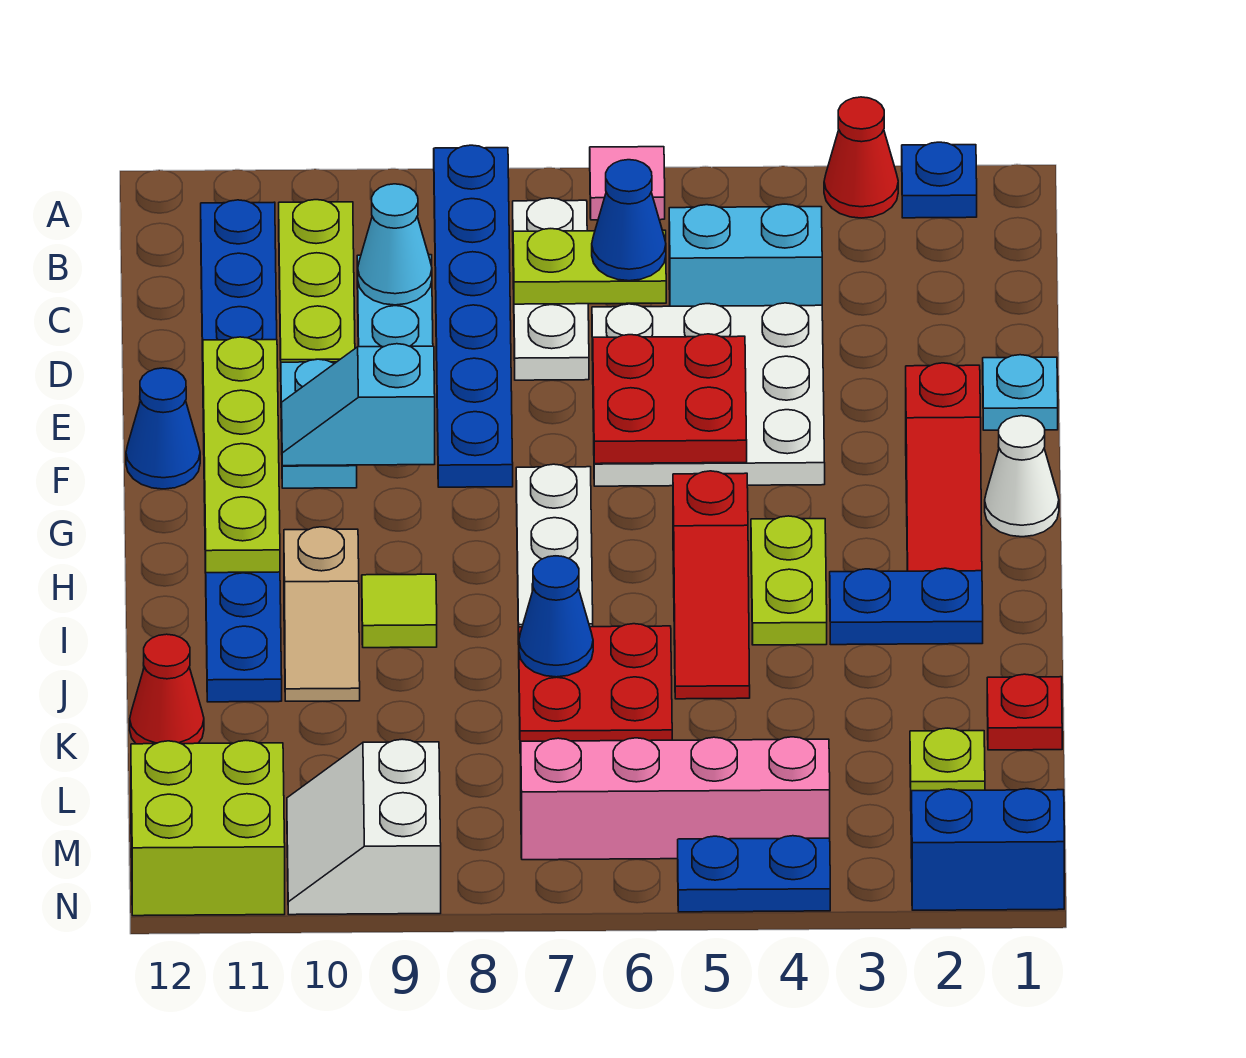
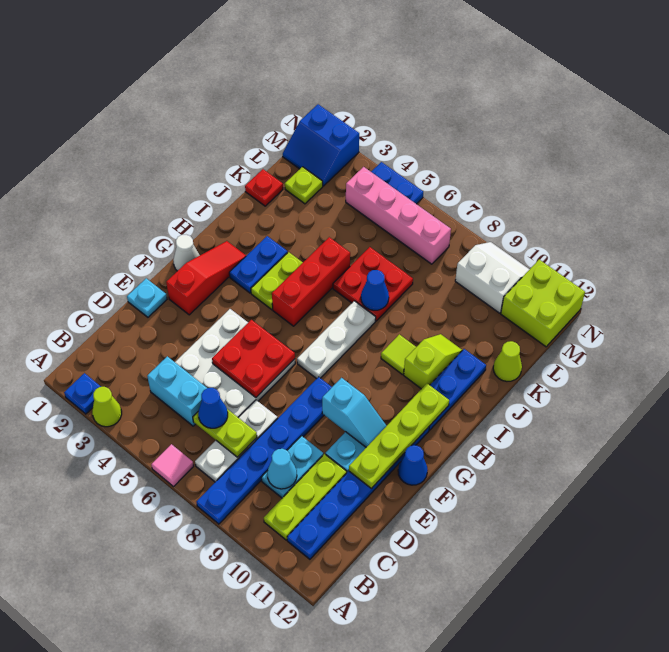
red cone A3 level 1 -> lime cone A3 level 1
red slope H5:J5 level 1 top H -> red brick H5:J5 level 1
blue plate I2:I3 level 1 -> blue plate H3:I3 level 1
tan slope I10:J10 level 1 top I -> lime slope I10:J10 level 1 top I
red cone K12 level 1 -> lime cone K12 level 1
white slope M9:N10 level 1 top 9 -> white slope M9:N10 level 1 top M

